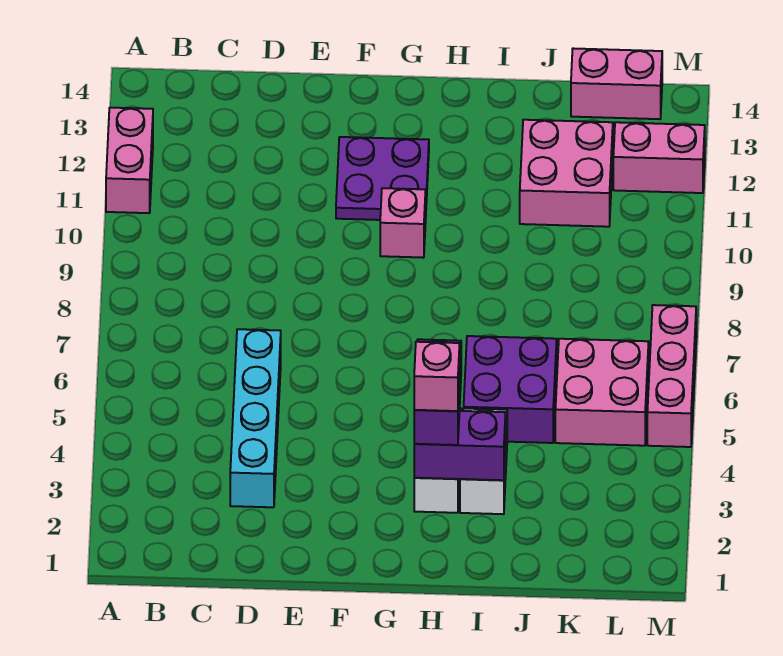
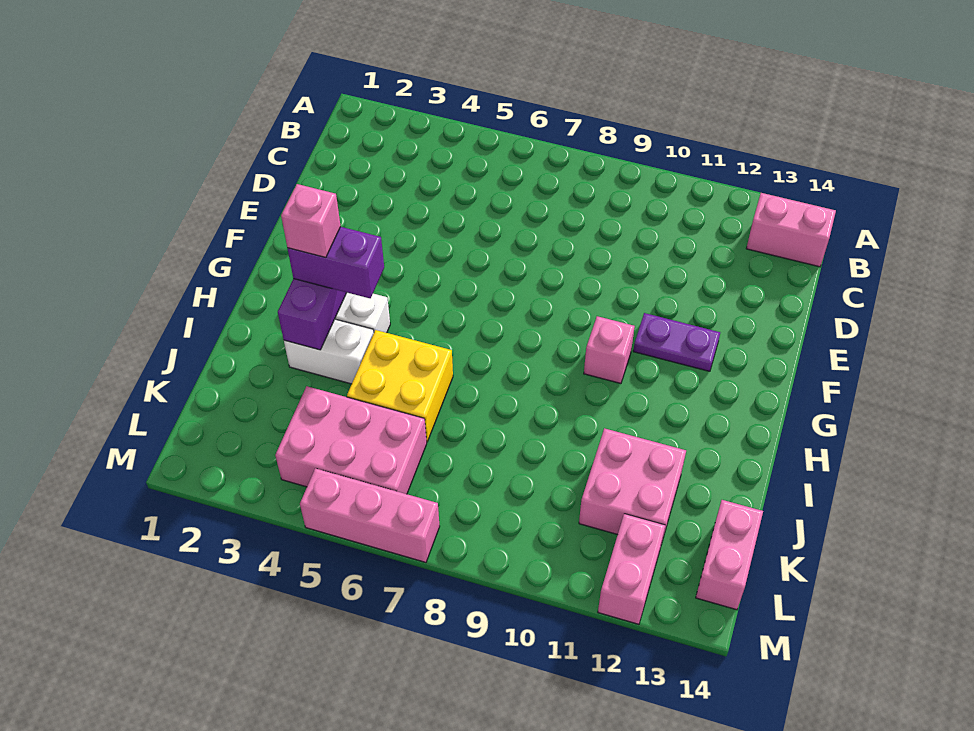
pink brick A11:A12 level 1 -> pink brick B13:B14 level 1
cyan brick D3:D6 level 1 -> none
purple plate F11:G12 level 1 -> purple plate F11:F12 level 1
purple brick I5:J6 level 1 -> yellow brick I5:J6 level 1
pink brick K5:L6 level 1 -> pink brick K4:L6 level 1

